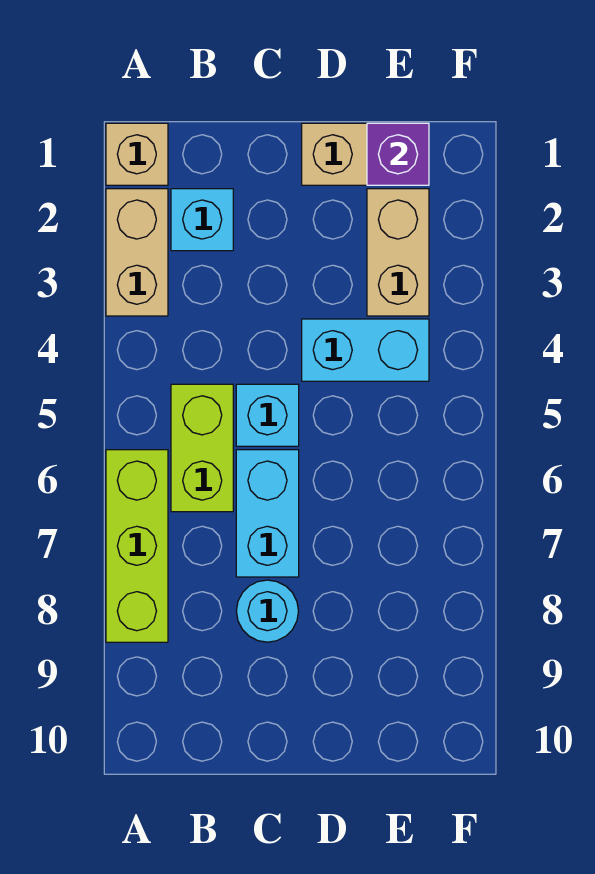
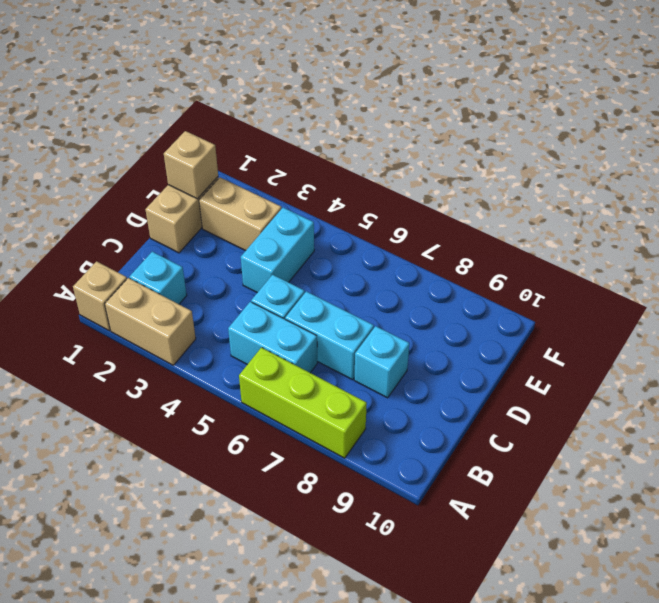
lime brick B5:B6 level 1 -> cyan brick B5:B6 level 1
cyan round brick C8 level 1 -> cyan brick C8 level 1
purple brick E1 level 2 -> tan brick E1 level 2

